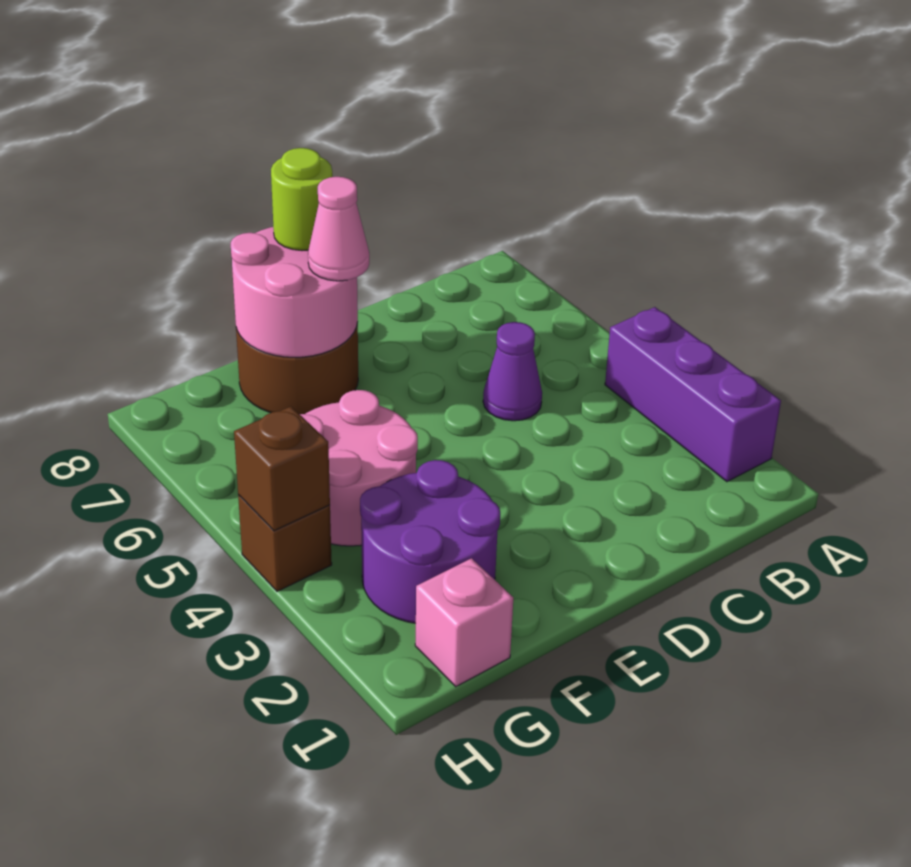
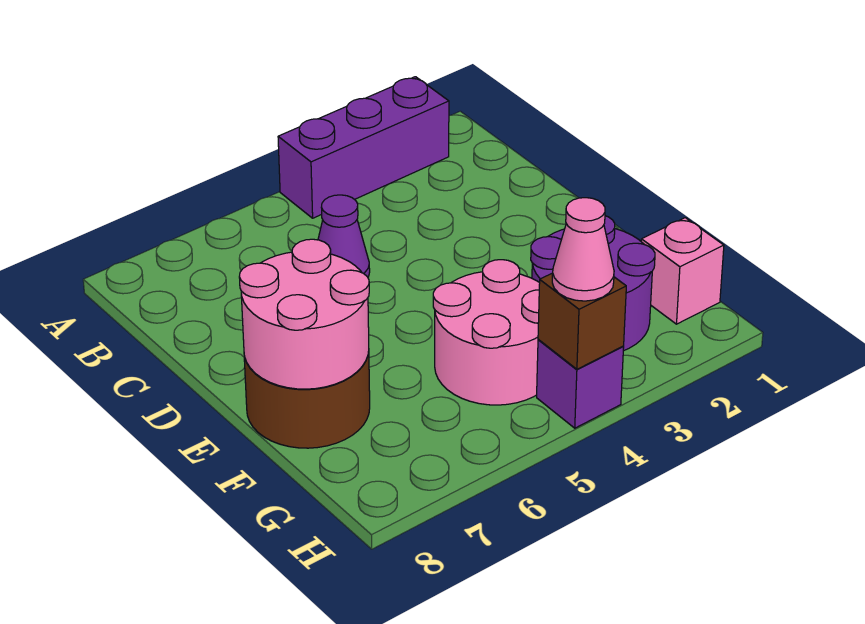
pink cone E7 level 3 -> pink cone H4 level 3
lime round brick E8 level 3 -> none
brown brick H4 level 1 -> purple brick H4 level 1

